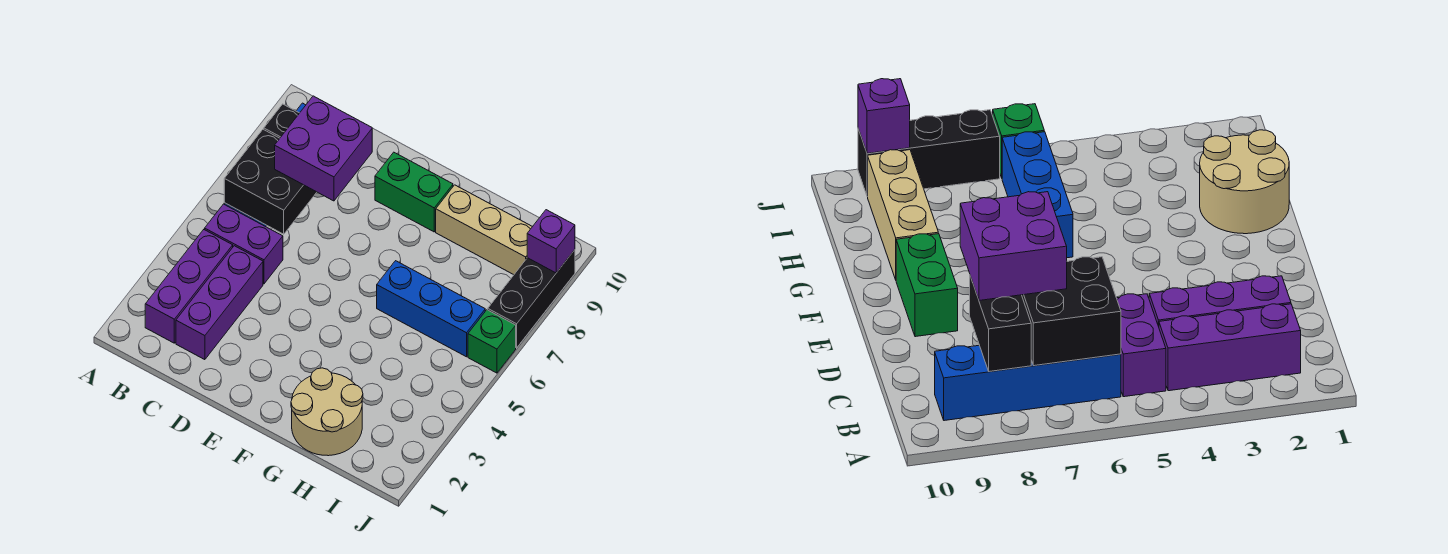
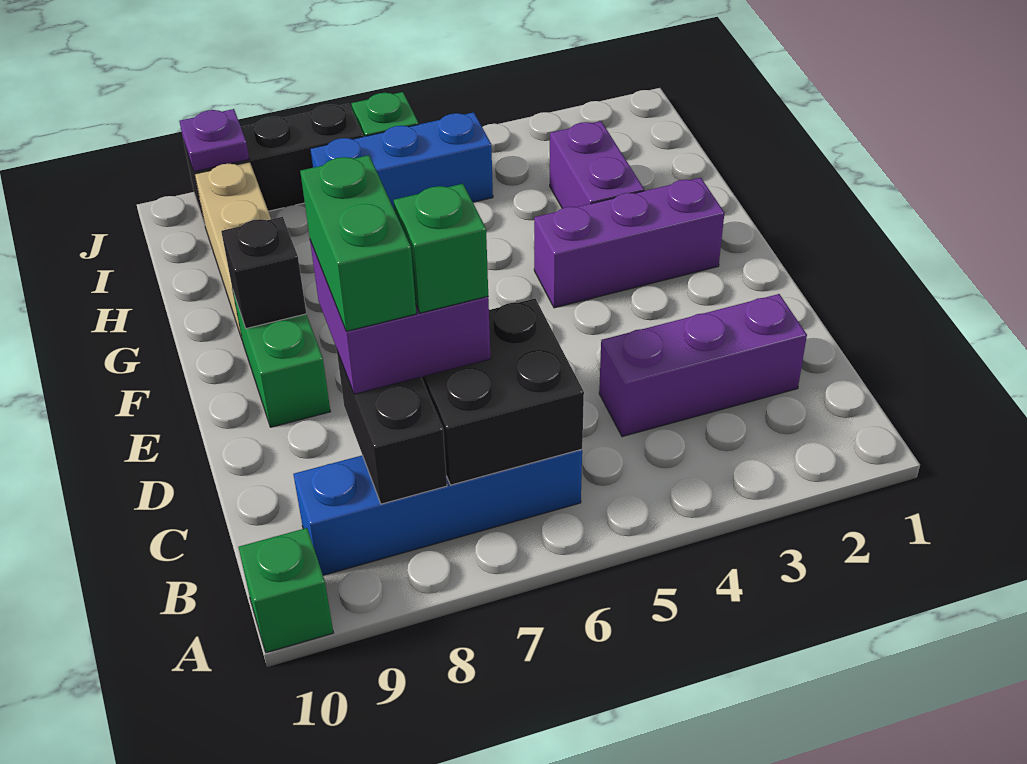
none -> green brick A10 level 1
purple brick B2:B4 level 1 -> purple brick F2:F4 level 1
purple brick B5:C5 level 1 -> purple brick G3:H3 level 1
none -> green brick C7 level 4
none -> green brick C8:D8 level 4
none -> black brick F9 level 2
tan round brick G1:H2 level 1 -> none
blue brick G6:I6 level 1 -> blue brick I5:I7 level 1
purple brick J9 level 2 -> purple plate J9 level 2

